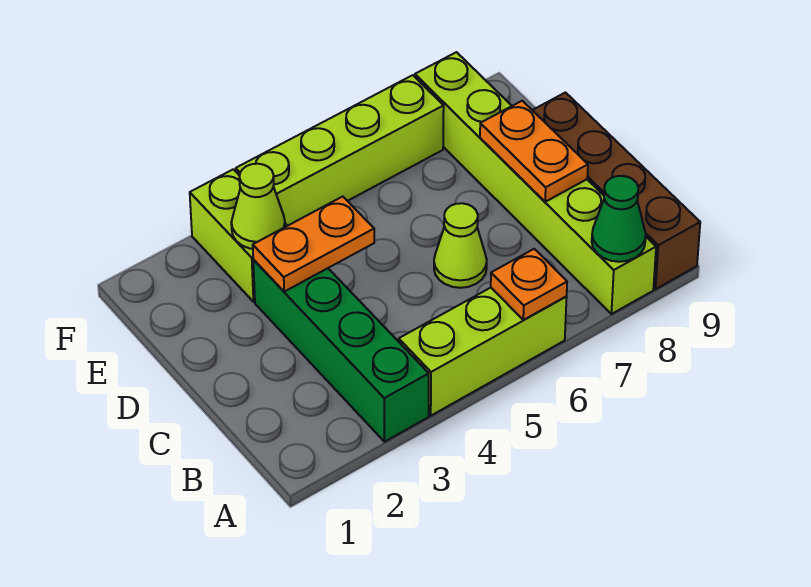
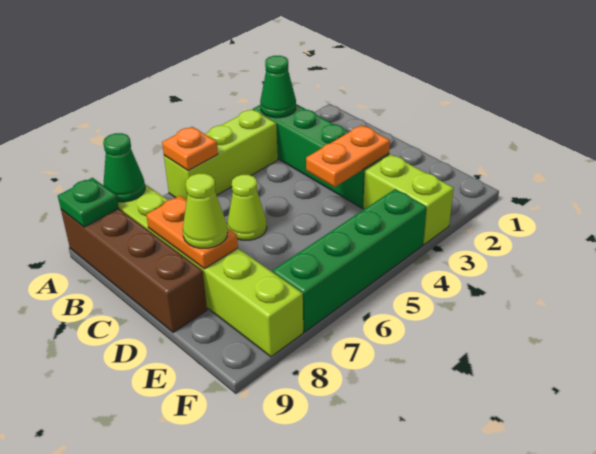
none -> green cone A3 level 2
none -> green plate A9 level 2
lime cone E3 level 2 -> lime cone D8 level 3
lime brick F4:F7 level 1 -> green brick F4:F7 level 1

